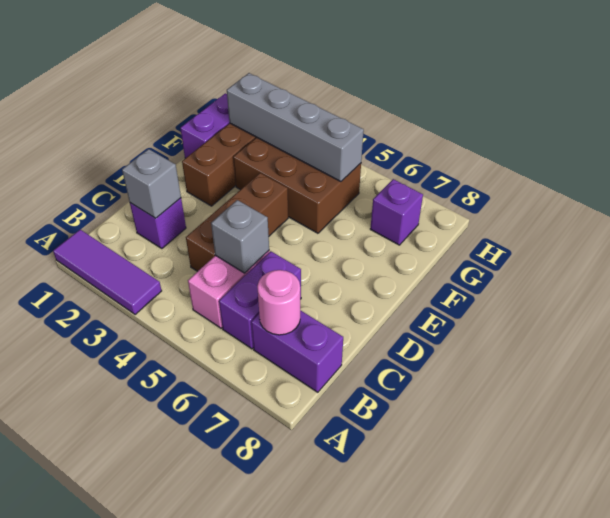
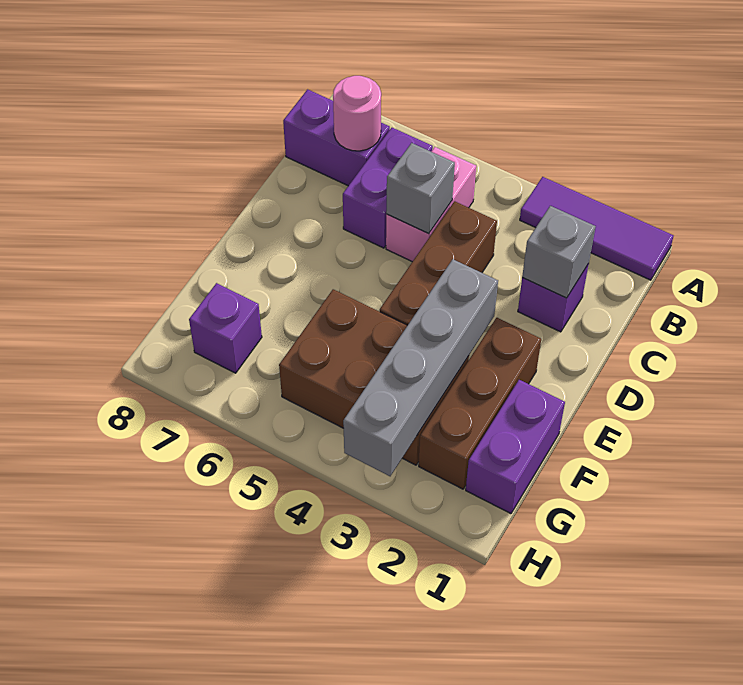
grey brick G2:G5 level 2 -> grey brick E3:H3 level 2

